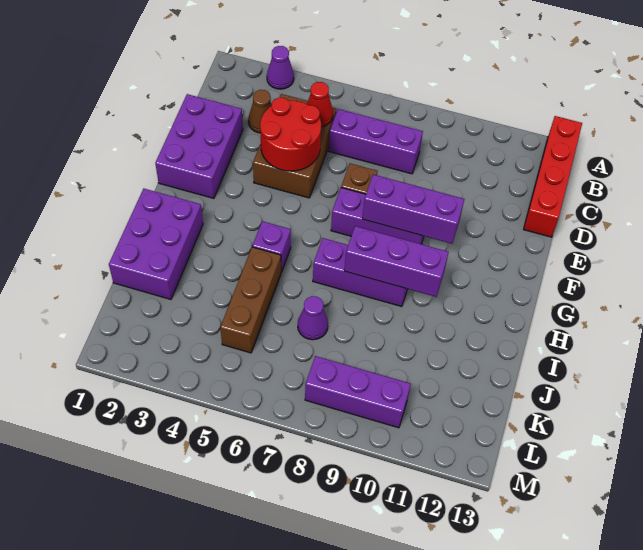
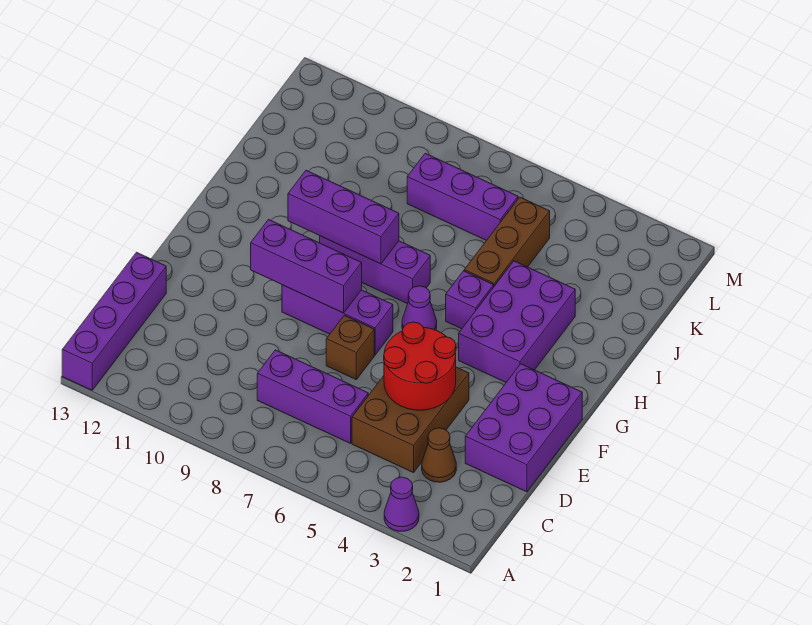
red brick A13:D13 level 1 -> purple brick A13:D13 level 1
red cone C5 level 2 -> none
purple brick H1:J2 level 1 -> purple brick G3:I4 level 1
purple cone J7 level 1 -> purple cone G6 level 1
purple brick L8:L10 level 1 -> purple brick K6:K8 level 1

